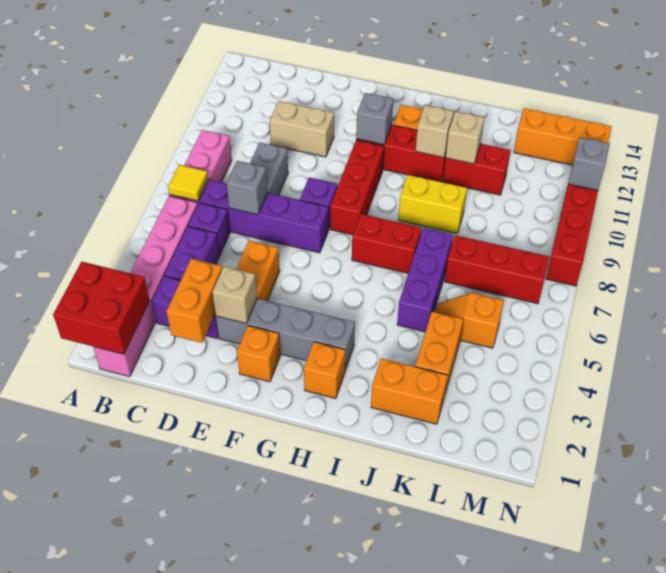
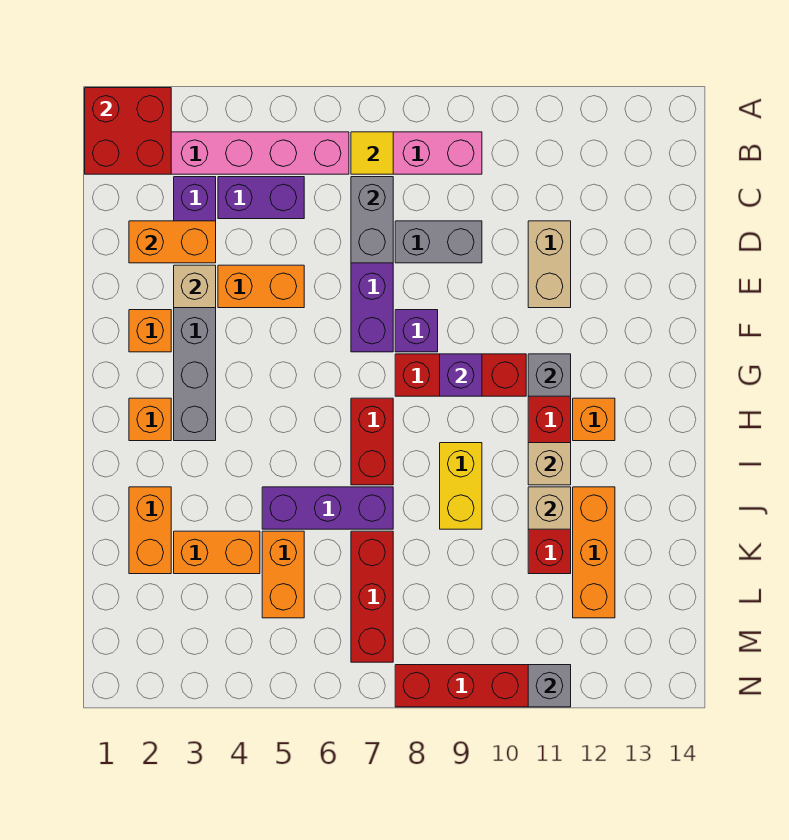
purple brick C6 level 1 -> purple brick G9 level 2
grey brick D7 level 2 -> grey brick C7:D7 level 2
orange slope K5:L5 level 1 top L -> orange brick K5:L5 level 1
orange brick L13:N13 level 1 -> orange brick J12:L12 level 1

